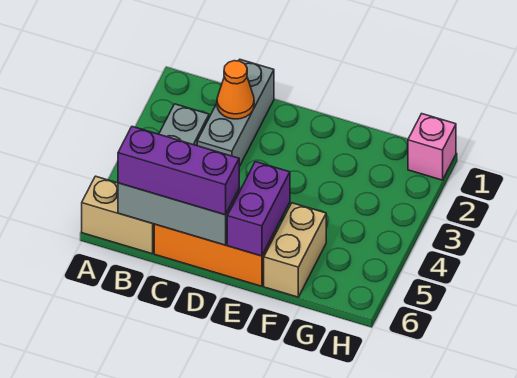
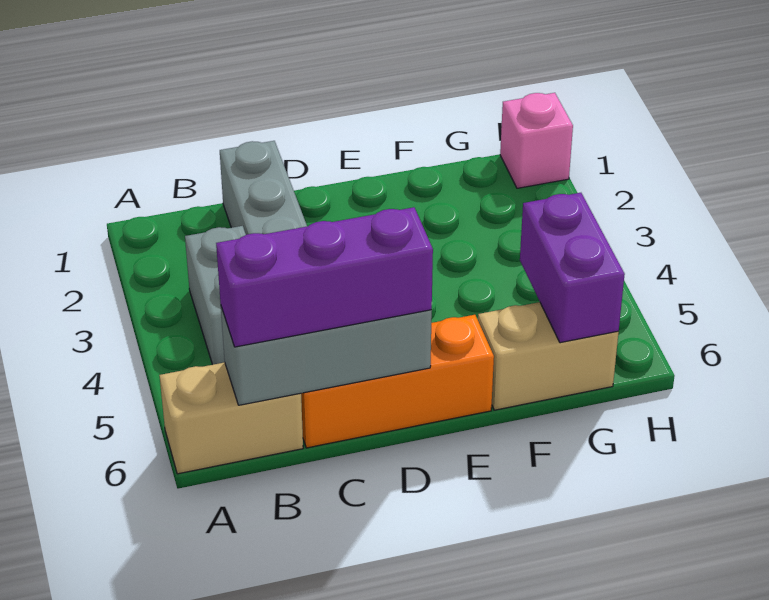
orange cone C2 level 2 -> none
purple brick E5:E6 level 2 -> purple brick G5:G6 level 2
tan brick F5:F6 level 1 -> tan brick F6:G6 level 1

